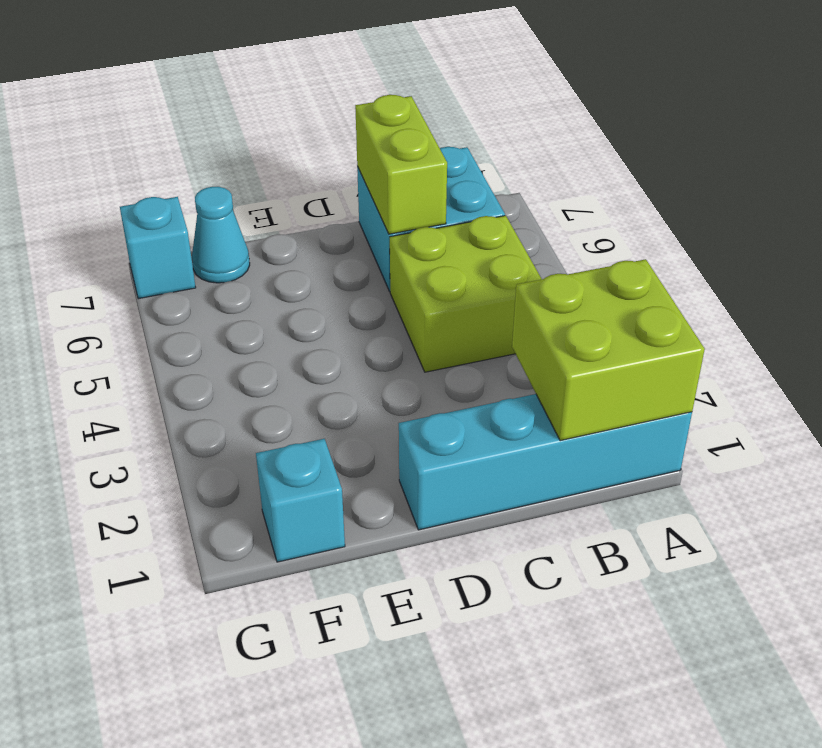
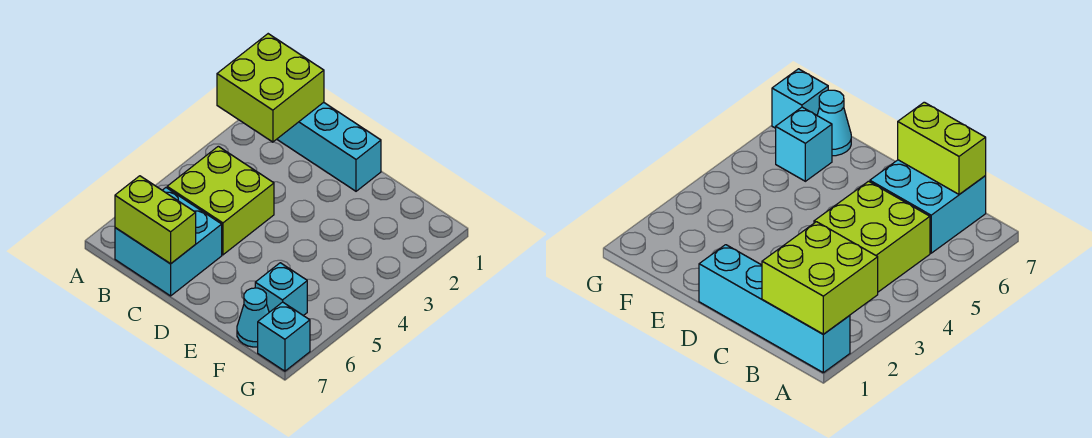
lime brick C6:C7 level 2 -> lime brick B7:C7 level 2
cyan brick F1 level 1 -> cyan brick F6 level 1

